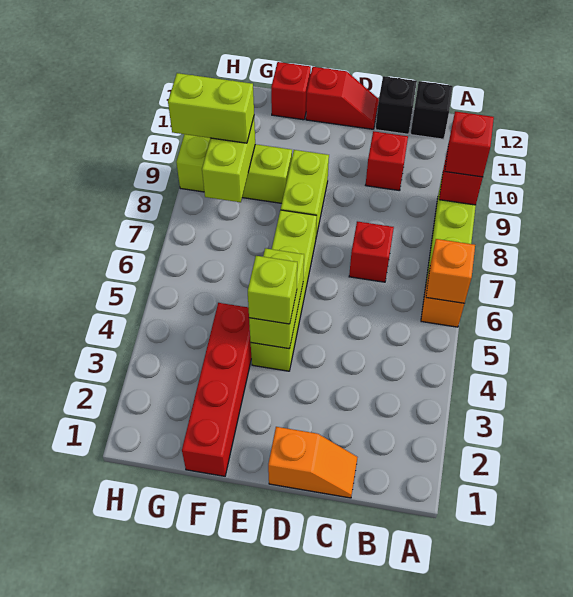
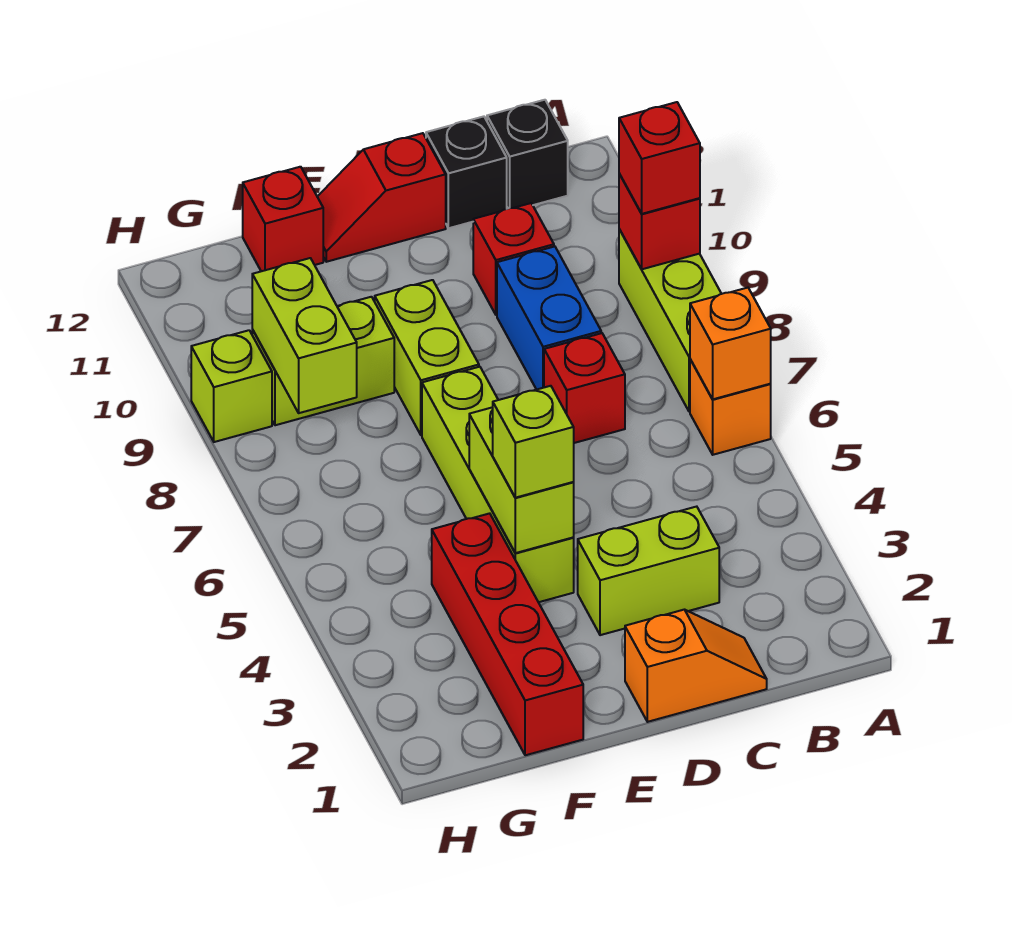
none -> blue brick C8:C9 level 1
red slope D12:E12 level 1 top E -> red slope D12:E12 level 1 top D
lime brick G9:H9 level 3 -> lime brick C3:D3 level 1

